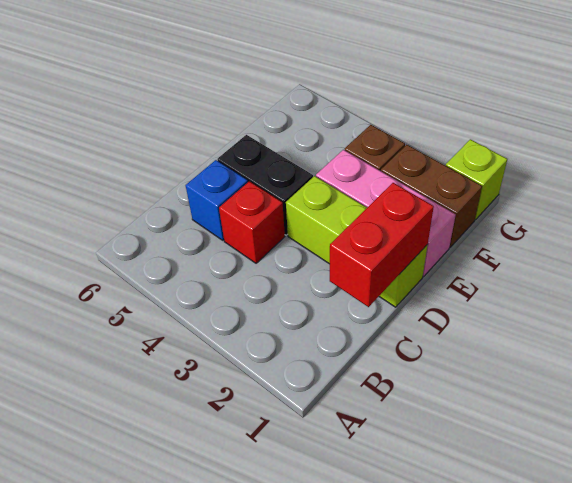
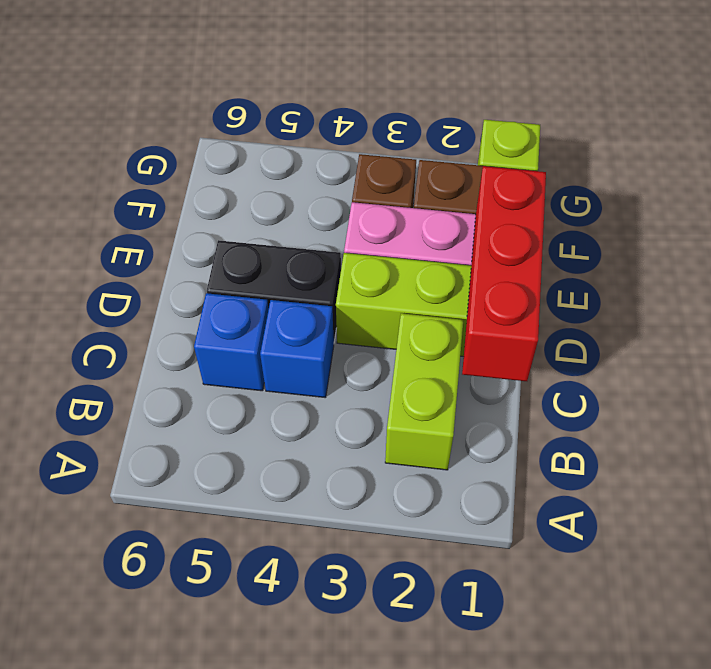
none -> lime brick B2:C2 level 1
red brick C1:D1 level 2 -> red brick C1:E1 level 2
red brick C4 level 1 -> blue brick C4 level 1

